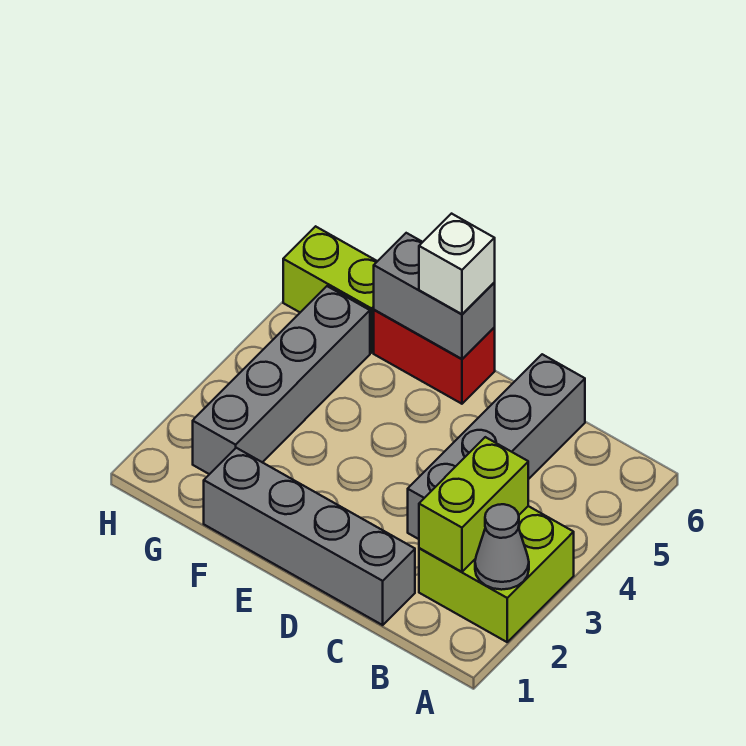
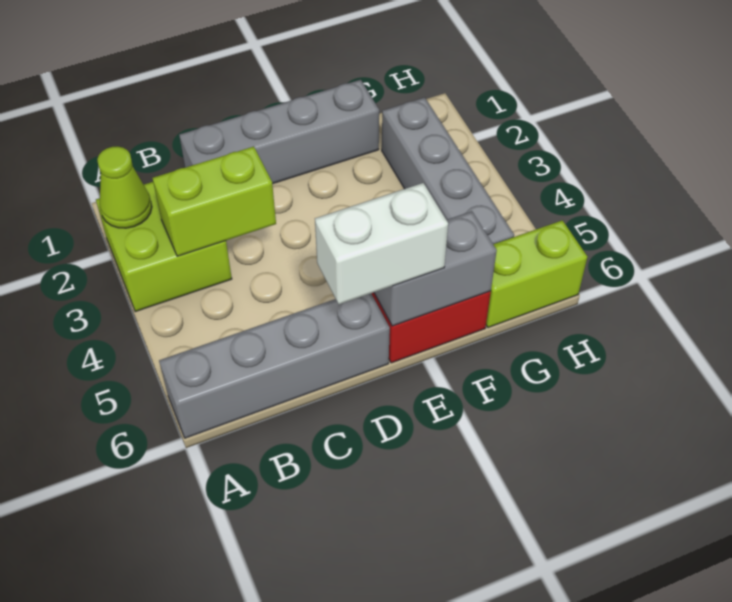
grey cone A2 level 2 -> lime cone A2 level 2
lime brick B2:B3 level 2 -> lime brick B3:C3 level 2
grey brick C3:C6 level 1 -> grey brick A6:D6 level 1
white brick E6 level 3 -> white brick D6:E6 level 3

